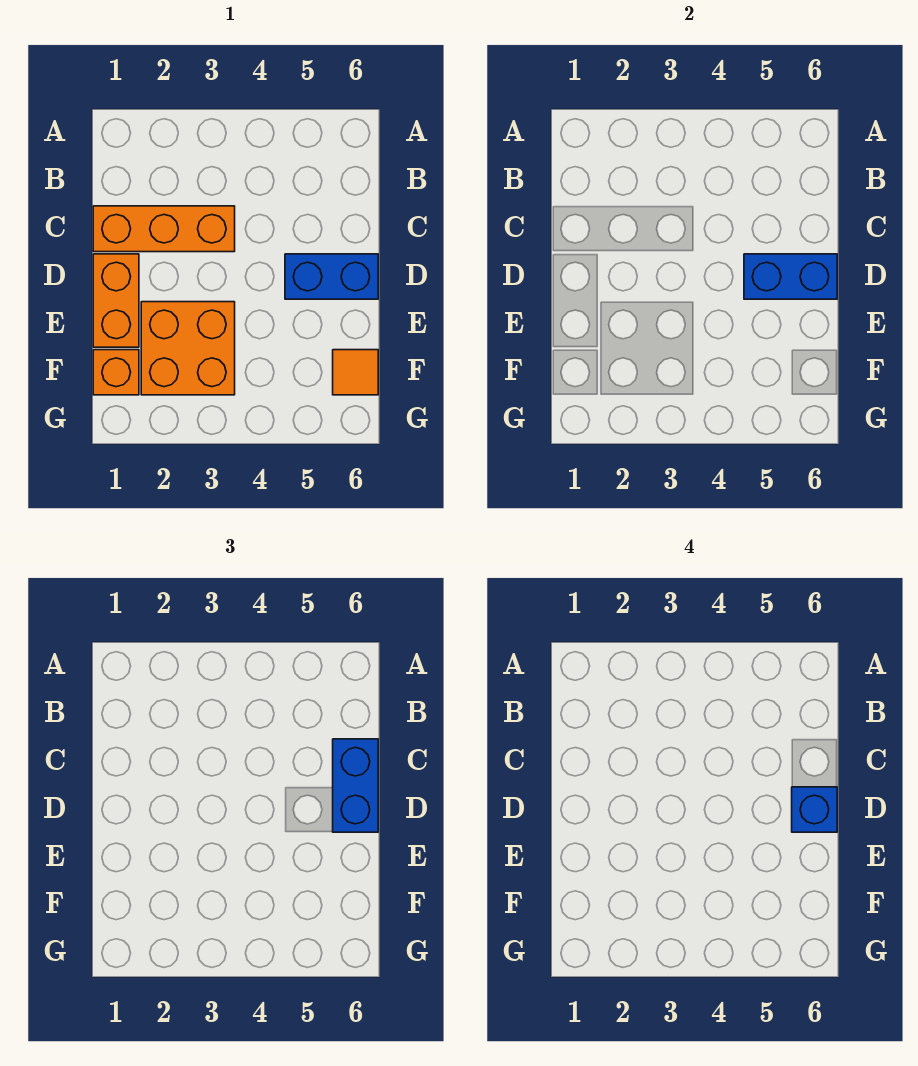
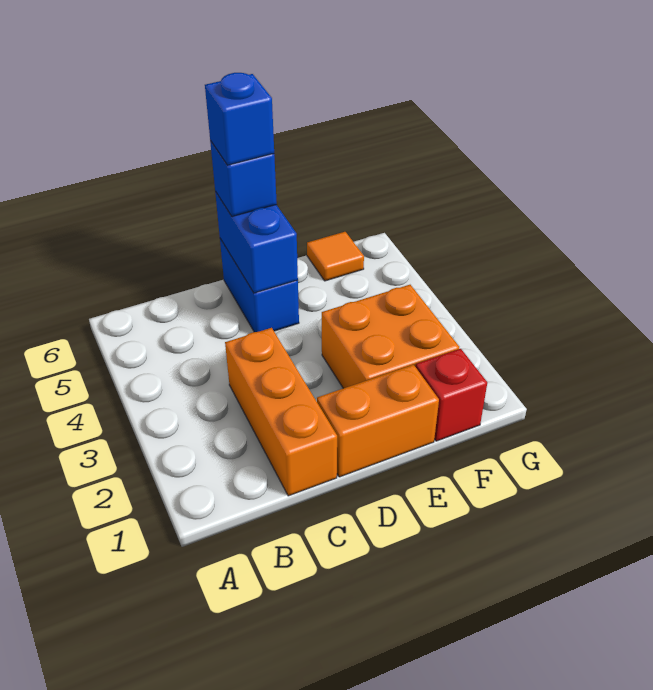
blue brick C6:D6 level 3 -> blue brick D6 level 3
orange brick F1 level 1 -> red brick F1 level 1

